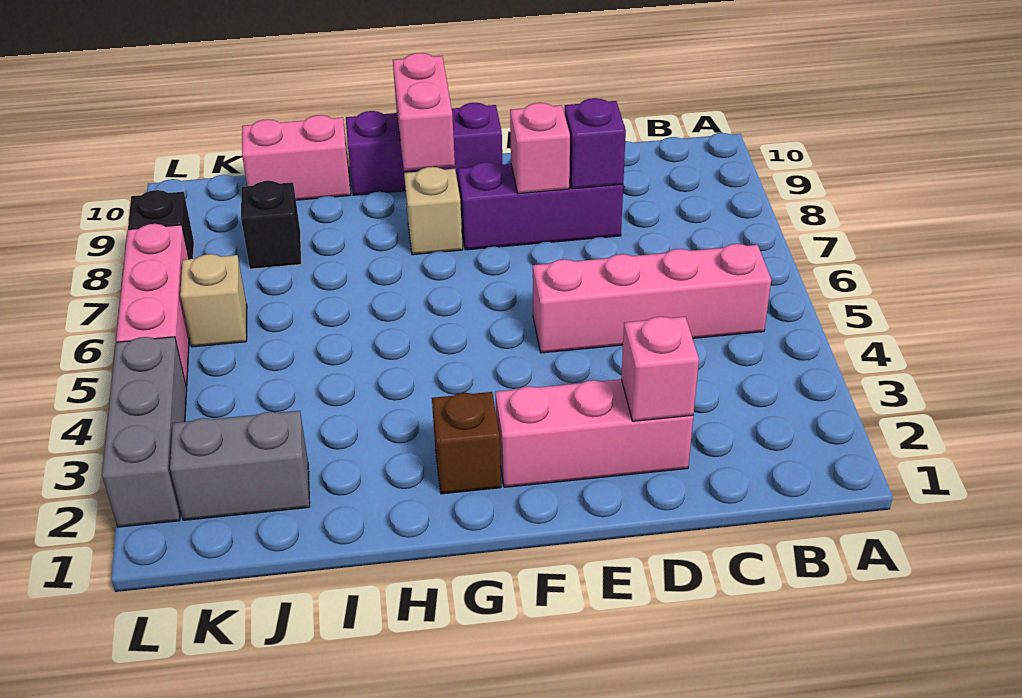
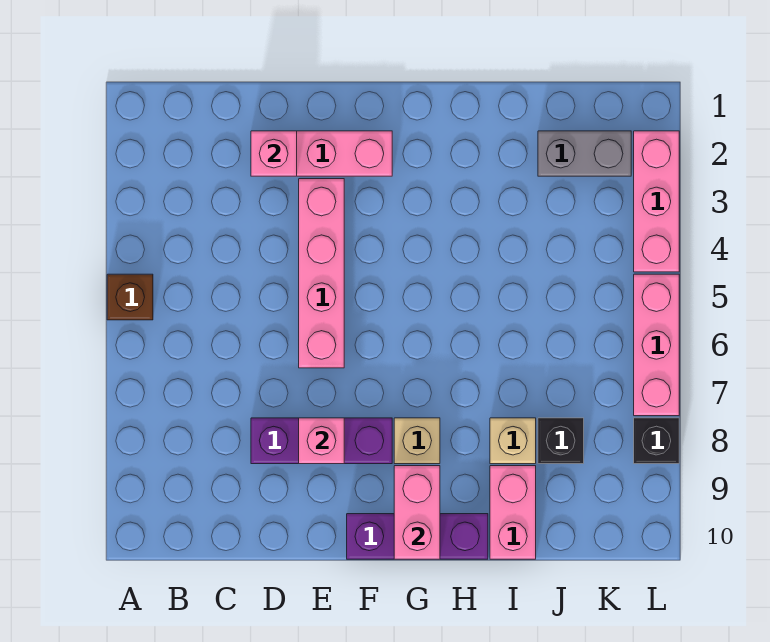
pink brick B5:E5 level 1 -> pink brick E3:E6 level 1
purple brick D8 level 2 -> none
brown brick G2 level 1 -> brown brick A5 level 1
pink brick I10:J10 level 1 -> pink brick I9:I10 level 1
tan brick K6 level 1 -> tan brick I8 level 1
grey brick L2:L4 level 1 -> pink brick L2:L4 level 1

